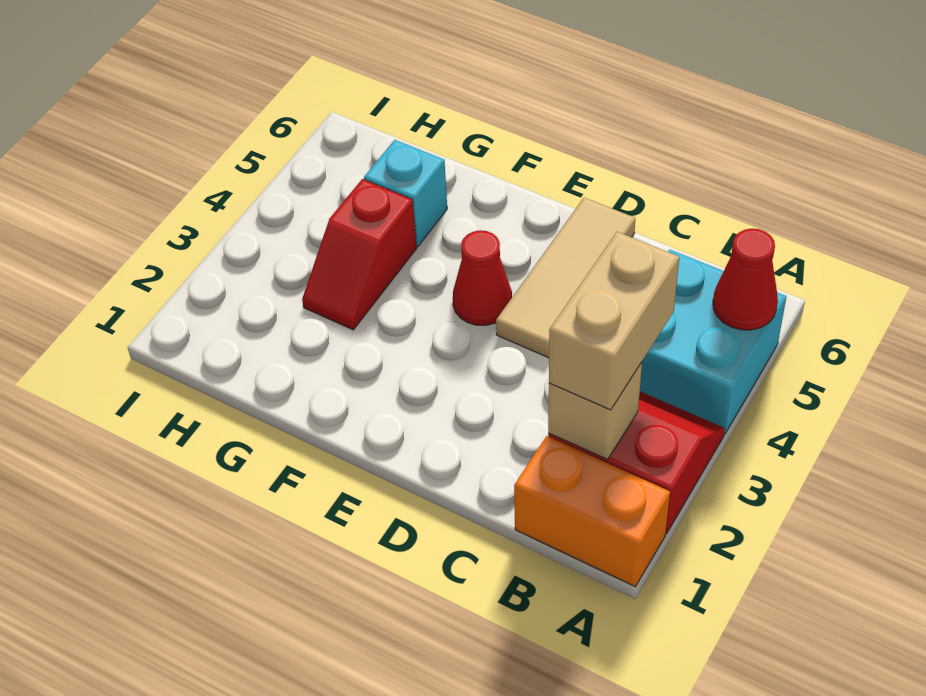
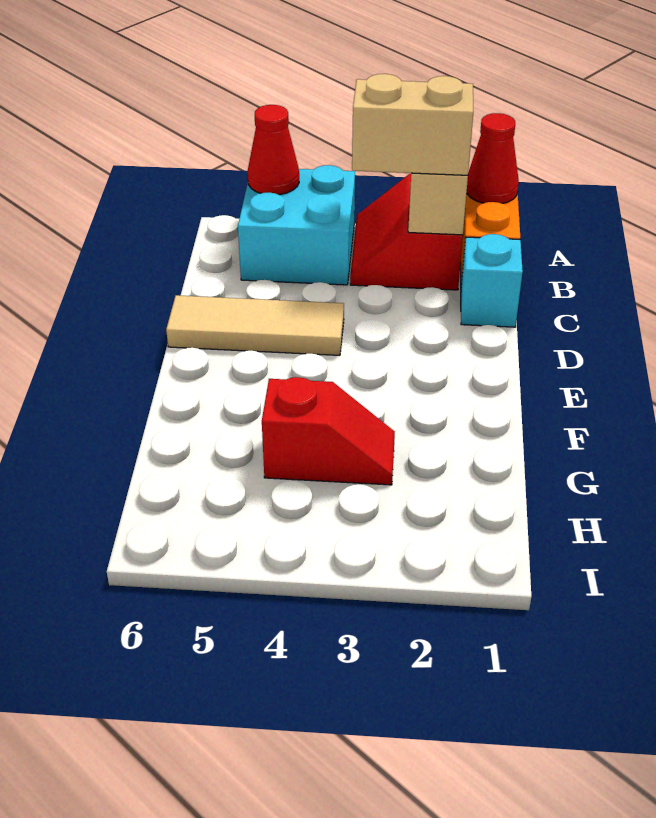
red cone E4 level 1 -> red cone A1 level 2
cyan brick G5 level 1 -> cyan brick C1 level 1

